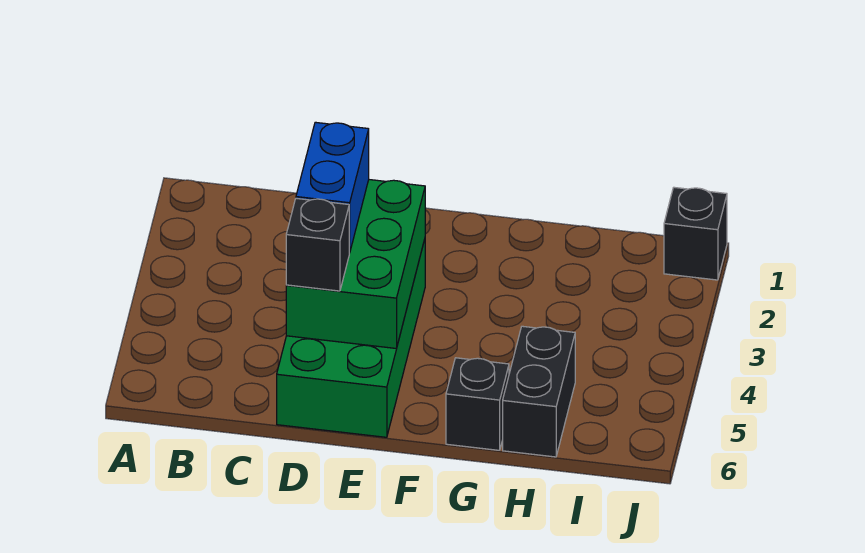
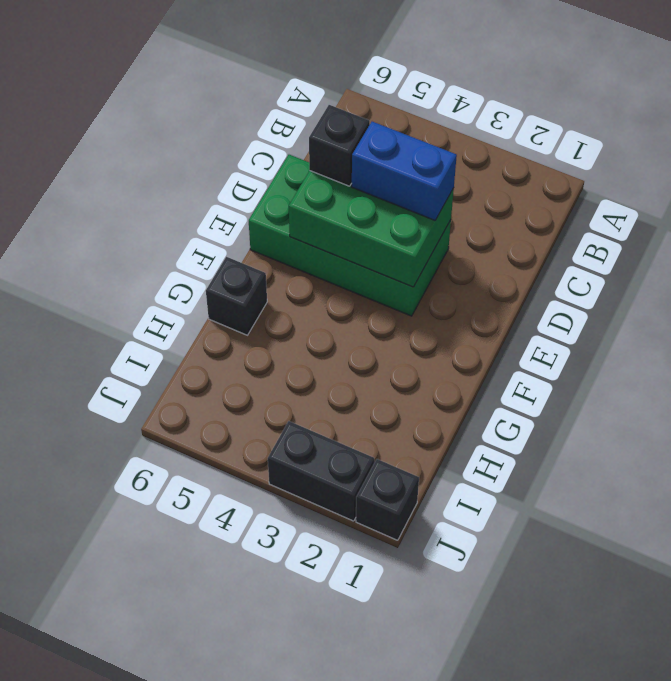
black brick H5:H6 level 1 -> black brick J2:J3 level 1

